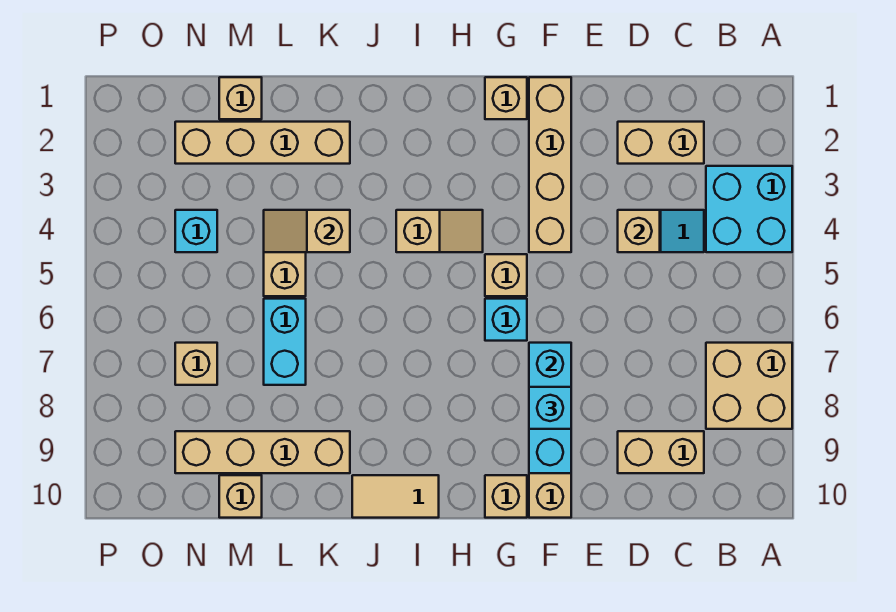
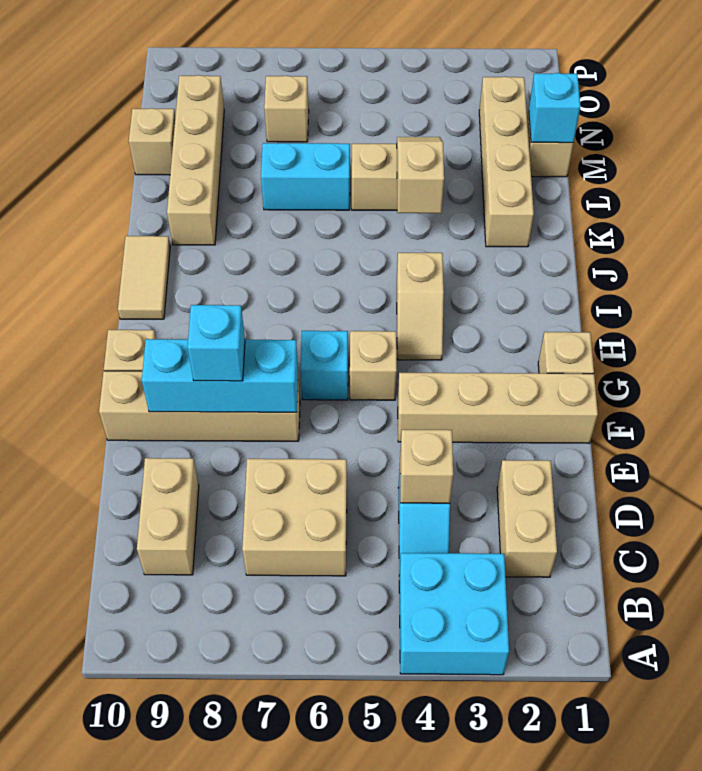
tan brick A7:B8 level 1 -> tan brick C6:D7 level 1
cyan brick N4 level 1 -> cyan brick M1 level 2

